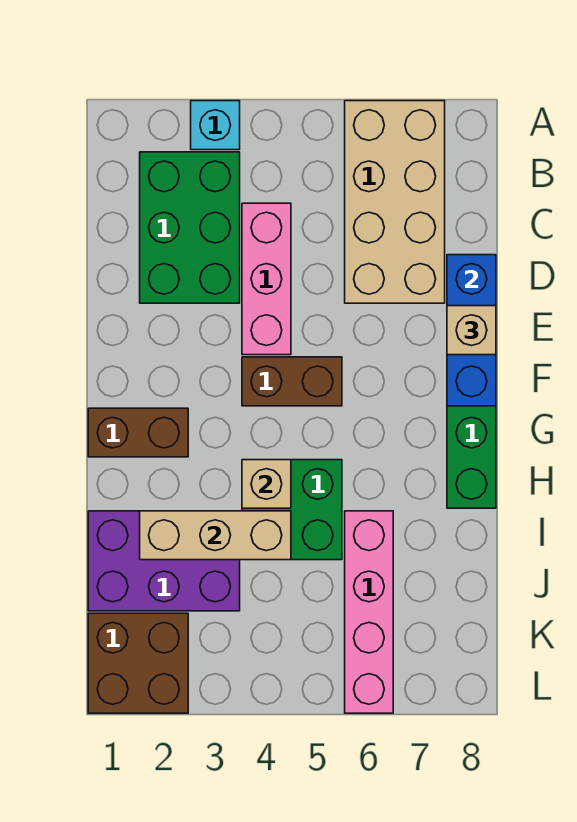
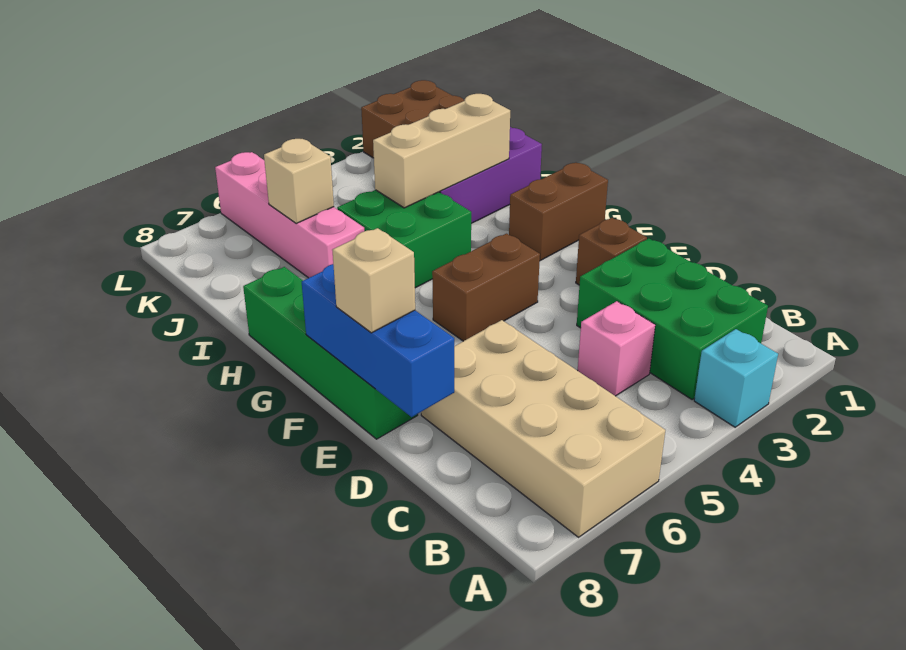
pink brick C4:E4 level 1 -> pink brick C4 level 1
none -> brown brick E2 level 1
tan brick H4 level 2 -> tan brick J6 level 2

